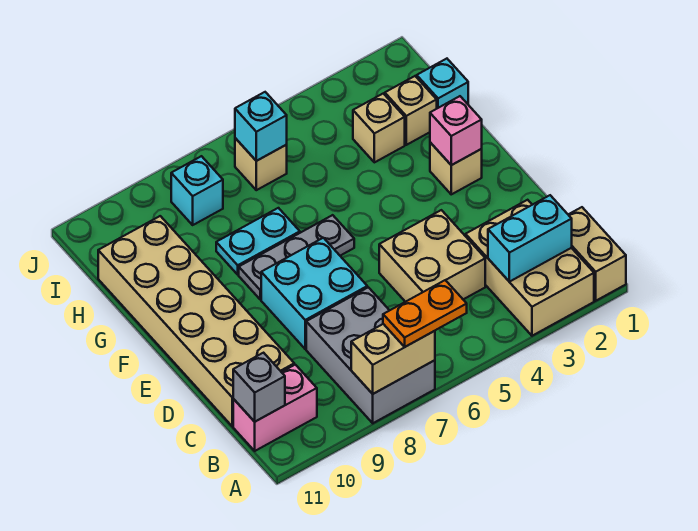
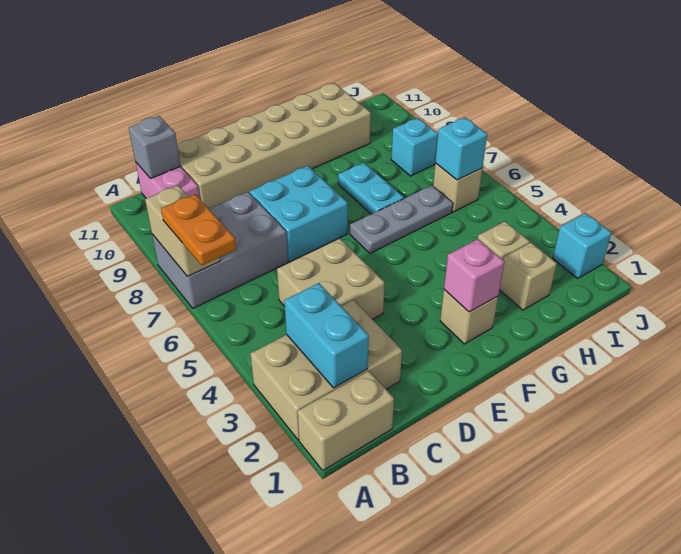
grey plate F6:F8 level 1 -> grey plate F6:H6 level 1
cyan brick H1 level 1 -> cyan brick J2 level 1

